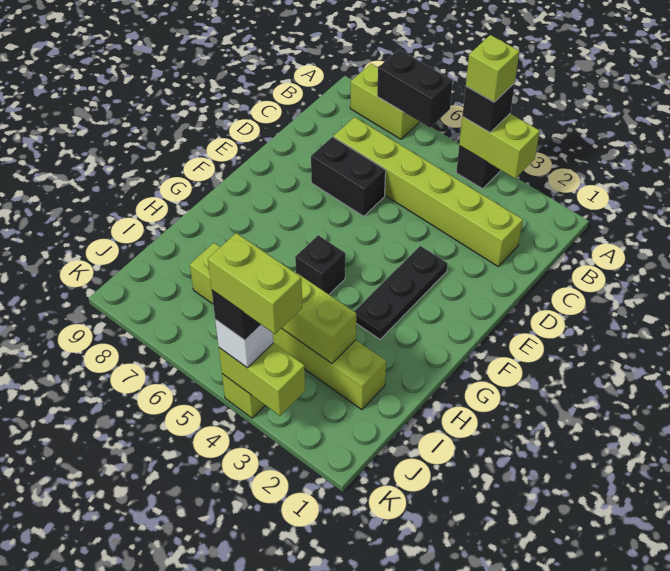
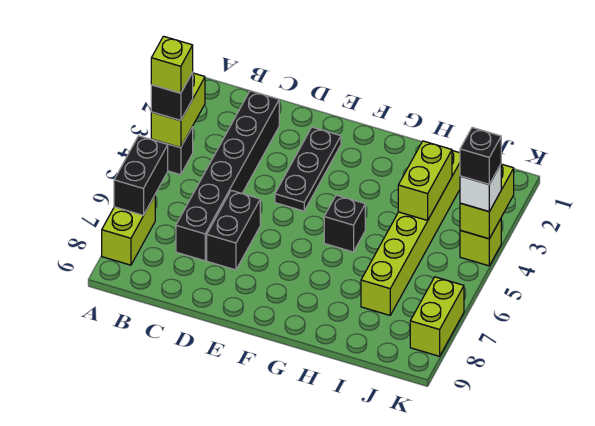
lime brick C2:C7 level 1 -> black brick C2:C7 level 1
black plate E3:G3 level 1 -> black plate E2:E4 level 1
lime brick K3:K4 level 5 -> lime brick K7:K8 level 1

